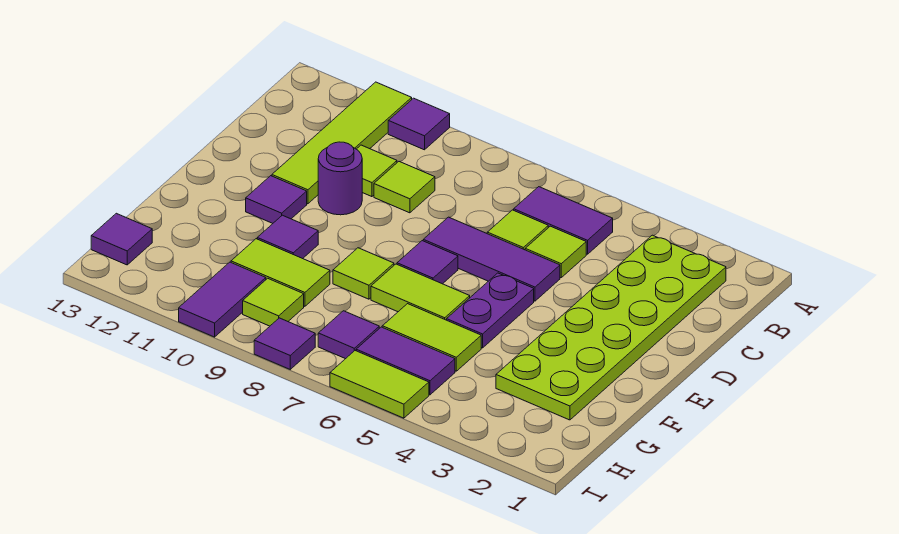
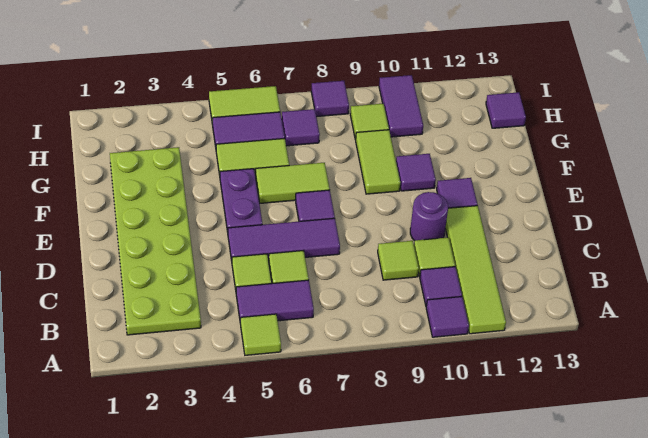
none -> purple tile B10 level 1
lime tile F8 level 1 -> lime tile A5 level 1
lime tile G9:G10 level 1 -> lime tile F9:G9 level 1

